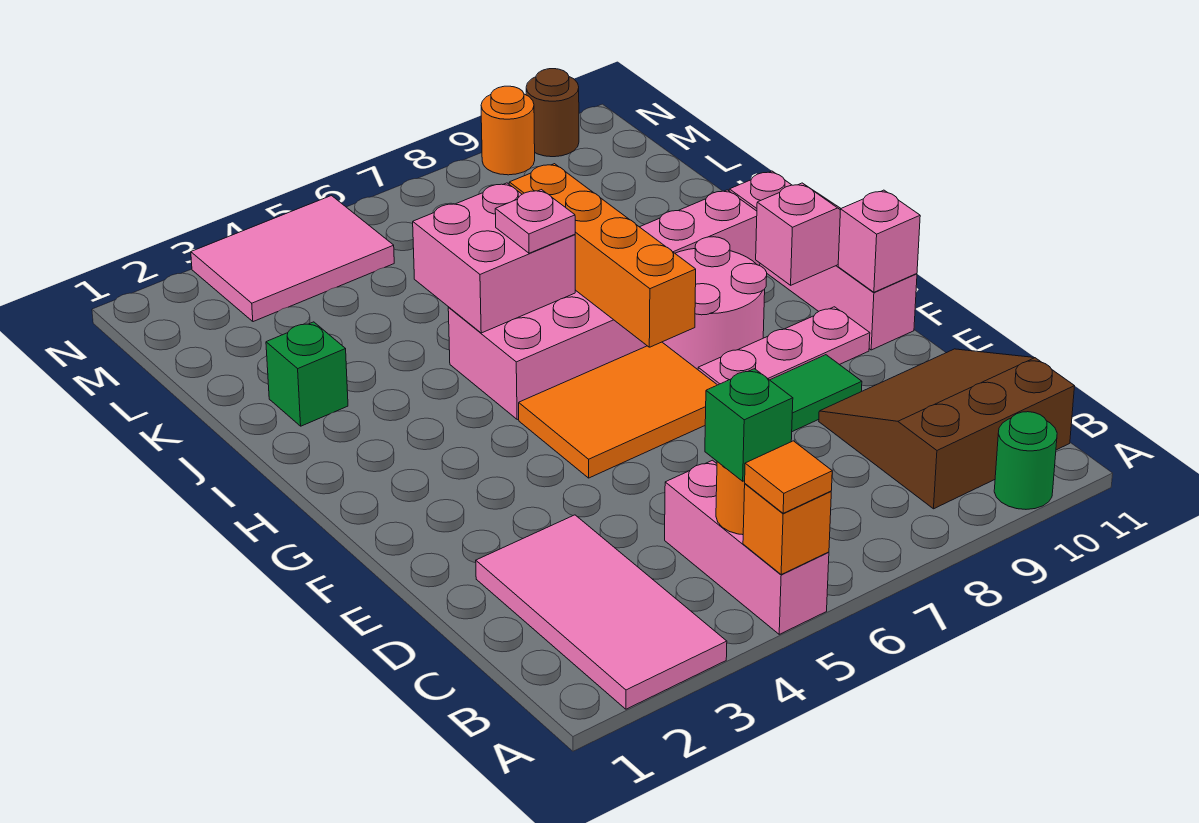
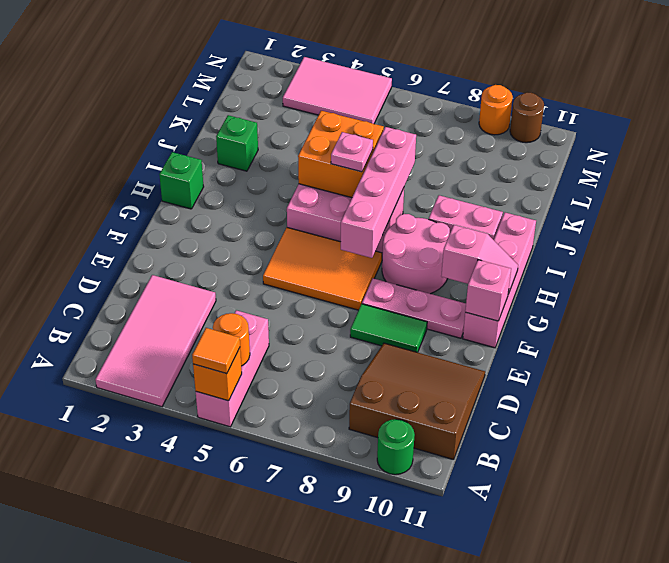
green brick B5 level 3 -> green brick H1 level 1
orange brick G7:J7 level 2 -> pink brick G7:J7 level 2
pink brick I5:J6 level 2 -> orange brick I5:J6 level 2

